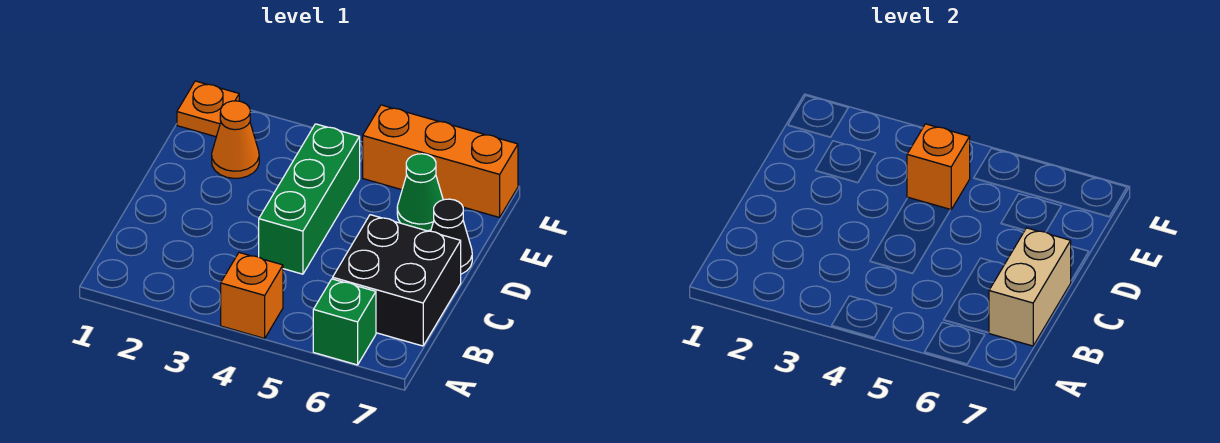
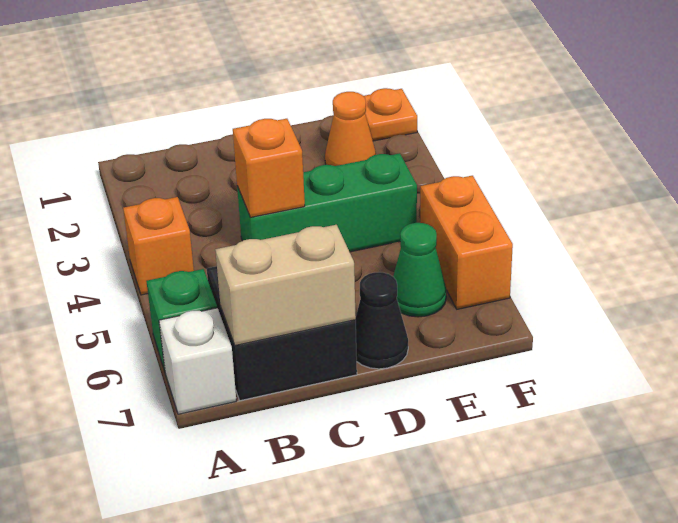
none -> white brick A7 level 1
orange brick E4 level 2 -> orange brick C4 level 2
orange brick F5:F7 level 1 -> orange brick F5:F6 level 1

